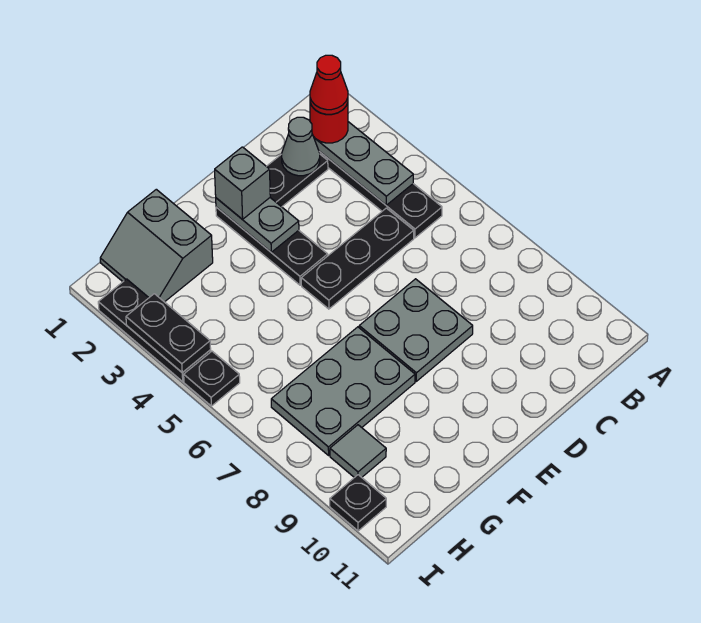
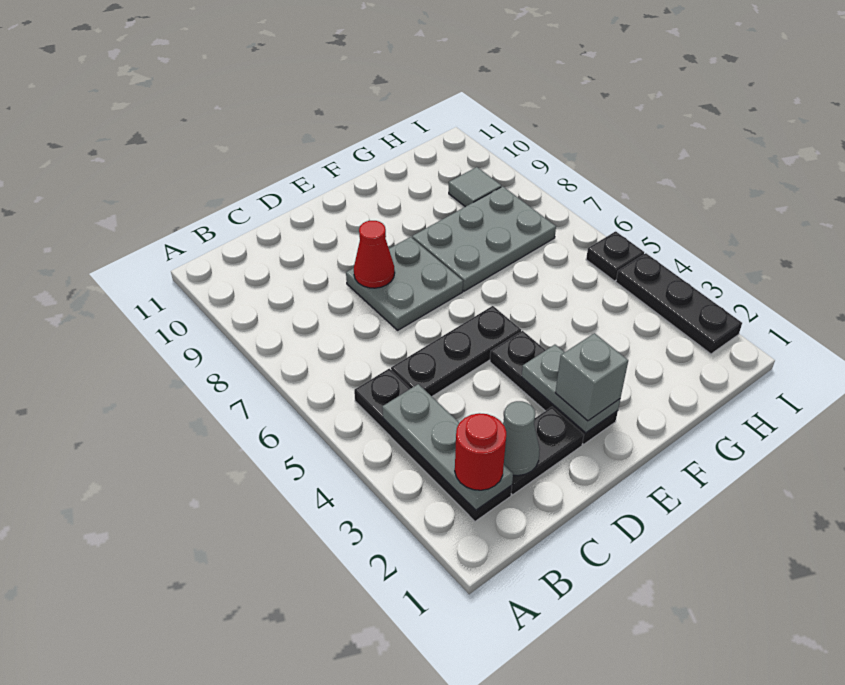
red cone B2 level 4 -> red cone D8 level 2
grey slope G1:H2 level 1 top G -> none
black plate I3:I4 level 2 -> none
black plate I10 level 1 -> none

